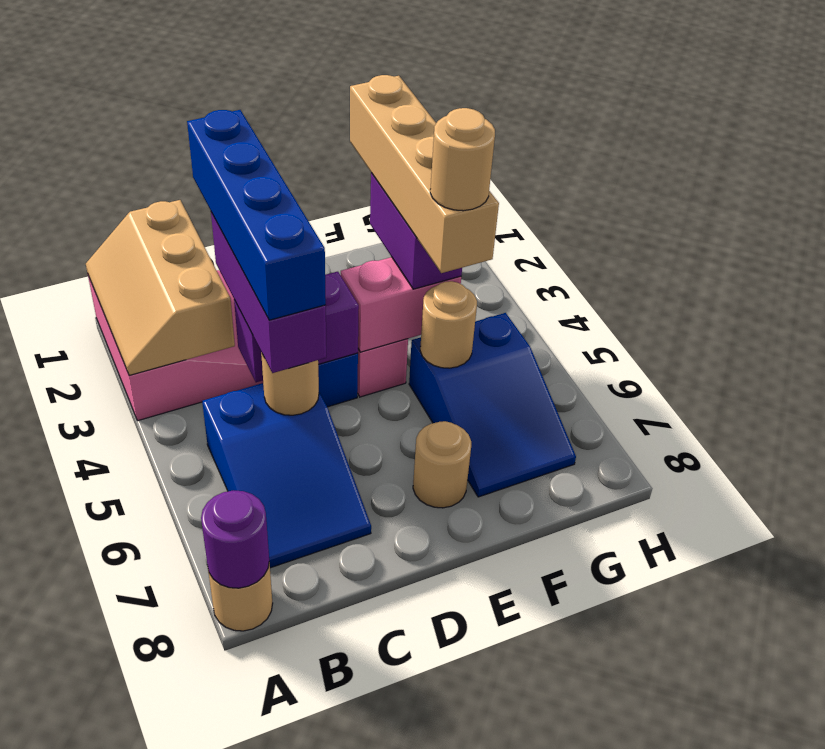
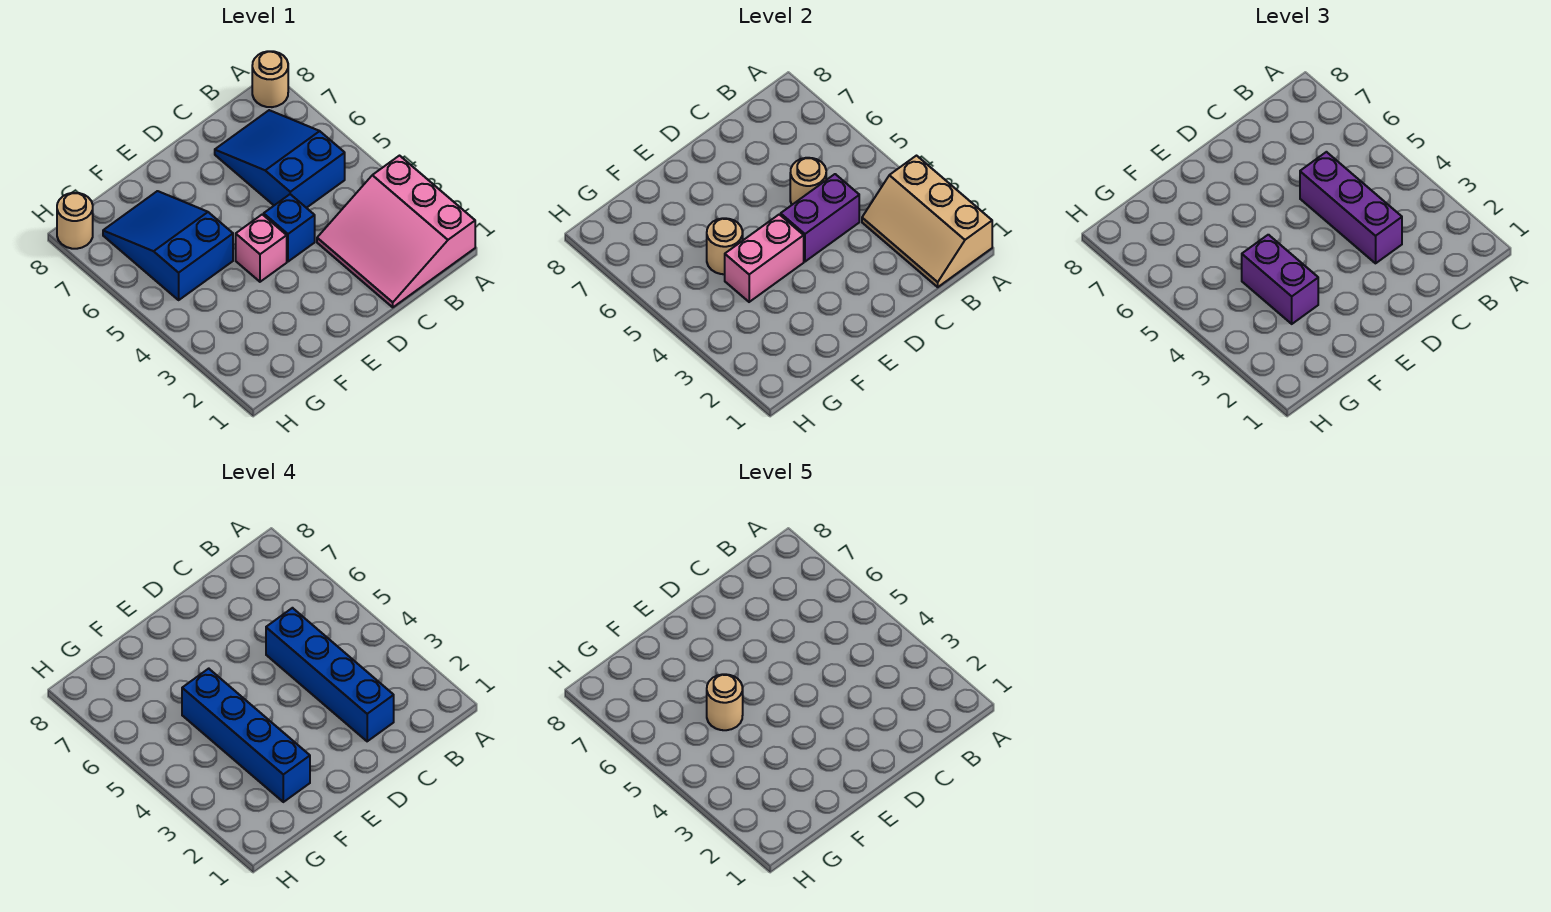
tan slope A1:B3 level 2 top B -> tan slope A1:B3 level 2 top A
purple round brick A8 level 2 -> none
tan round brick E7 level 1 -> tan round brick H8 level 1
tan brick F2:F5 level 4 -> blue brick F2:F5 level 4

